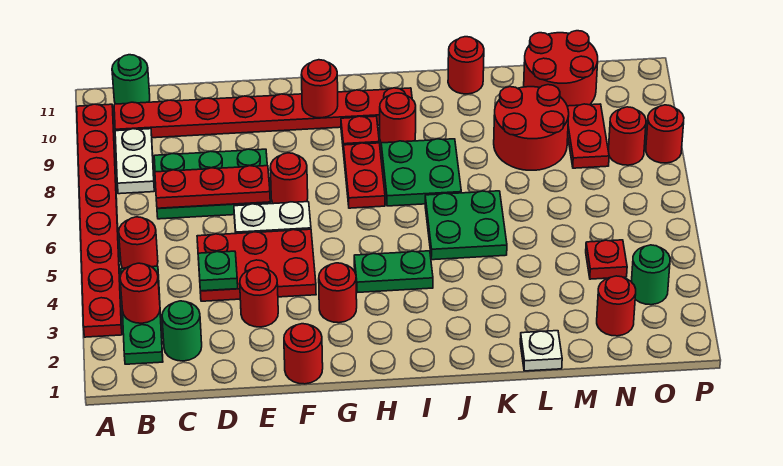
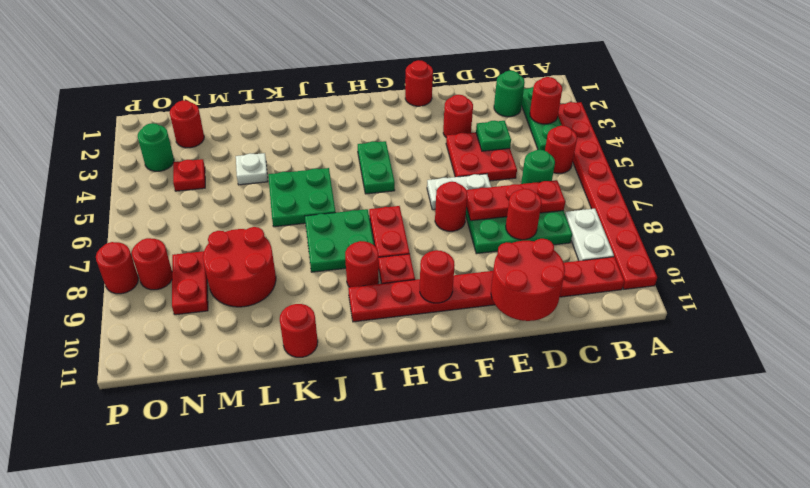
green round brick B11 level 1 -> green round brick C6 level 1
red plate D4:F5 level 1 -> red plate D4:E5 level 1
red round brick G3 level 1 -> red round brick D8 level 2
green plate H4:I4 level 1 -> green plate H4:H5 level 1
white plate L1 level 1 -> white plate L4 level 1
red round brick M10:N11 level 1 -> red round brick D10:E11 level 2

